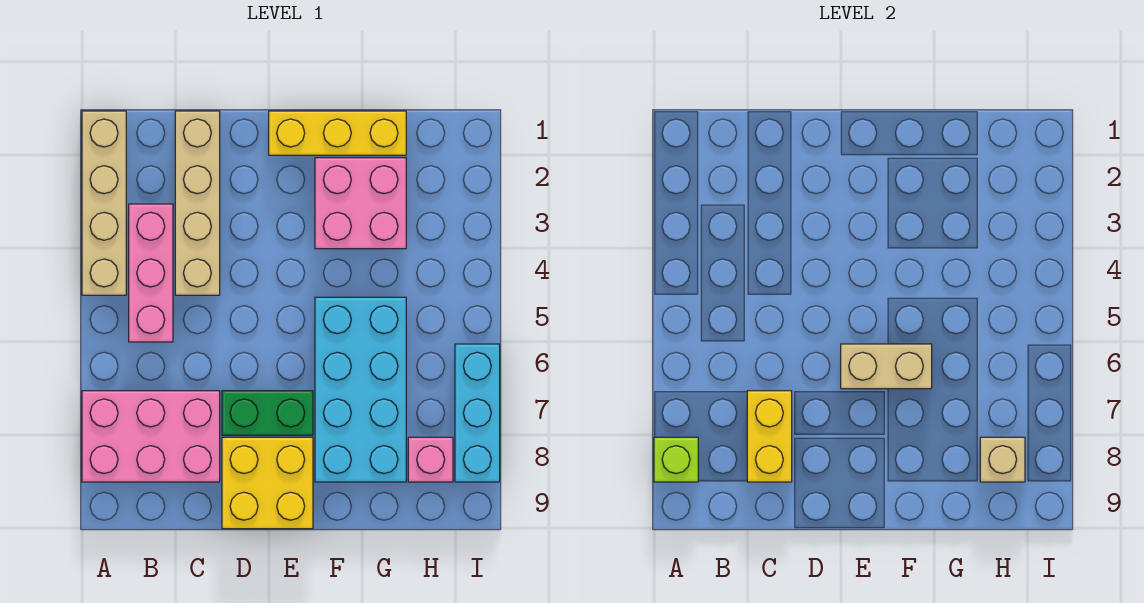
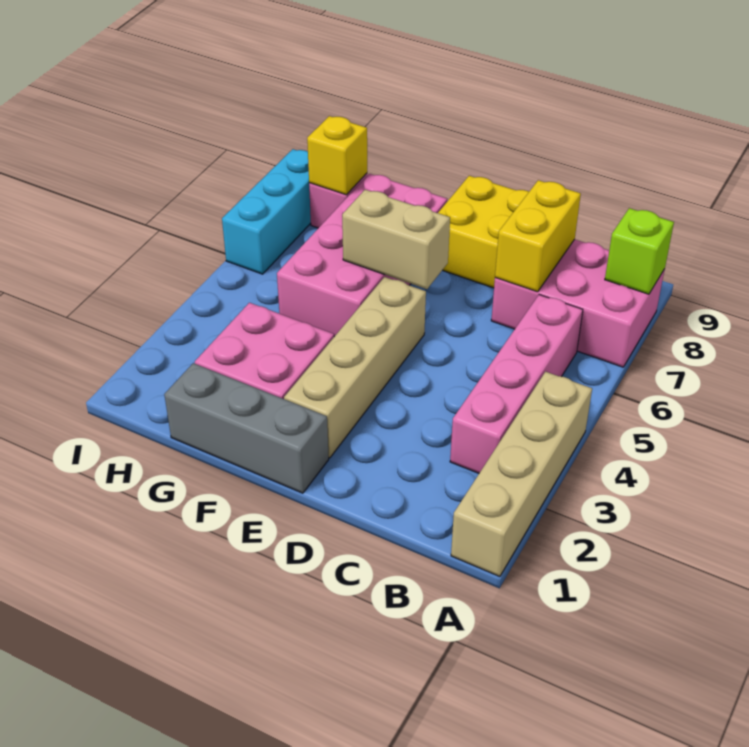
pink brick B3:B5 level 1 -> pink brick B3:B6 level 1
tan brick C1:C4 level 1 -> tan brick E2:E5 level 1
green brick D7:E7 level 1 -> none
yellow brick E1:G1 level 1 -> grey brick E1:G1 level 1
cyan brick F5:G8 level 1 -> pink brick F5:G8 level 1
tan brick H8 level 2 -> yellow brick H8 level 2

